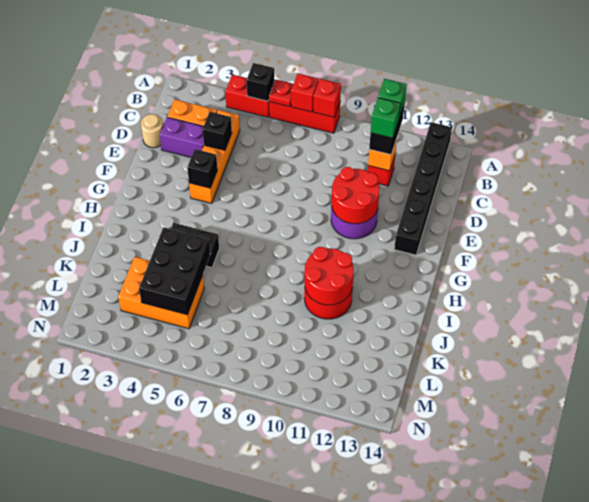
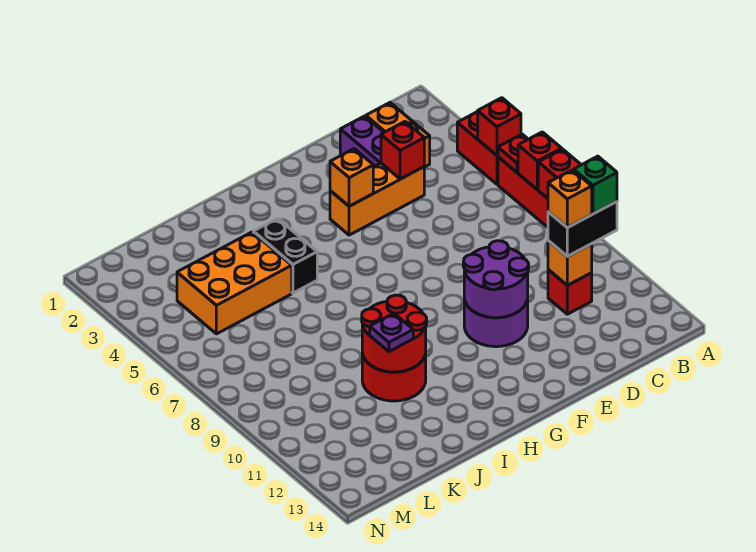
black brick A5 level 2 -> red brick A5 level 2
black brick A13:F13 level 1 -> none
orange brick C4:F4 level 1 -> orange brick D4:F4 level 1
green brick C11 level 4 -> orange brick C11 level 4
tan round brick D1 level 1 -> none
black brick D4 level 2 -> red brick D4 level 2
red round brick E10:F11 level 2 -> purple round brick E10:F11 level 2
black brick F4 level 2 -> orange brick F4 level 2
black brick J4:L5 level 2 -> none
none -> purple plate J11 level 3
orange brick K3:L5 level 1 -> orange brick J4:L5 level 1

